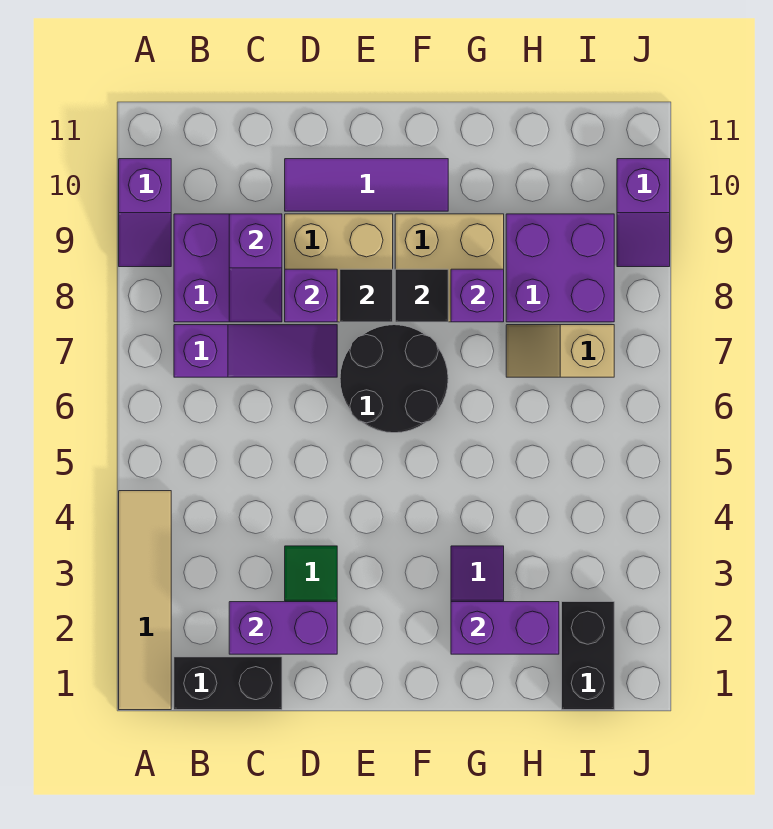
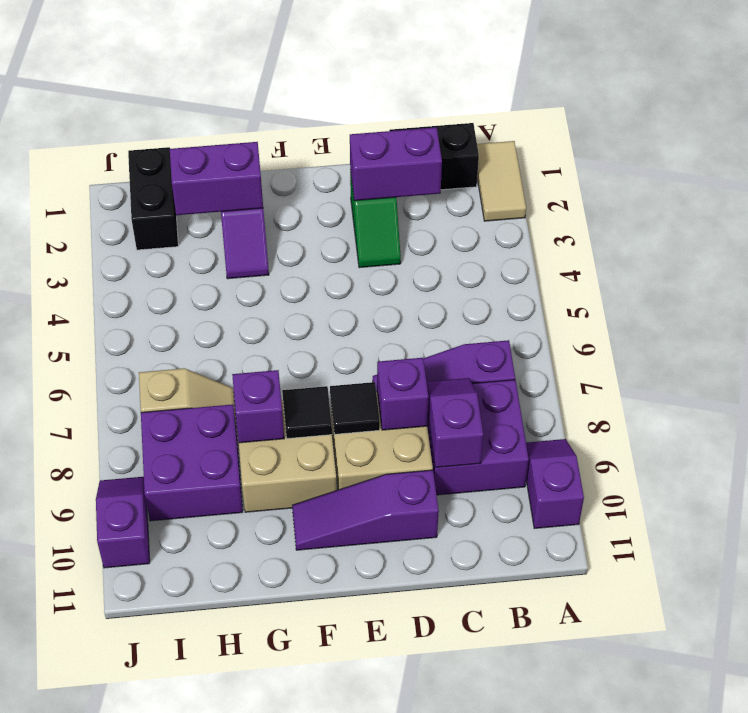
tan tile A1:A4 level 1 -> tan tile A1:A2 level 1
purple tile D10:F10 level 1 -> purple slope D10:F10 level 1 top D
black round brick E6:F7 level 1 -> none

